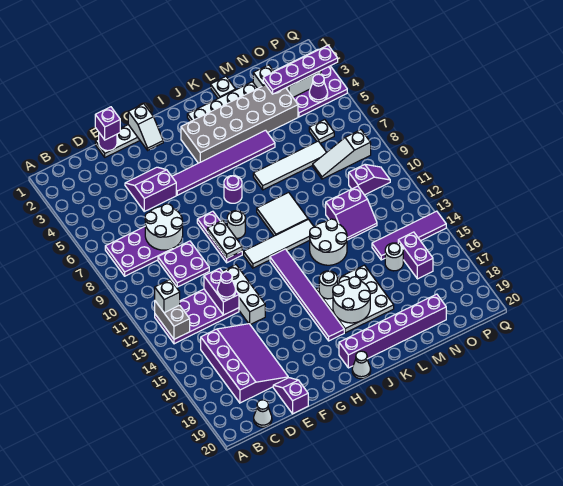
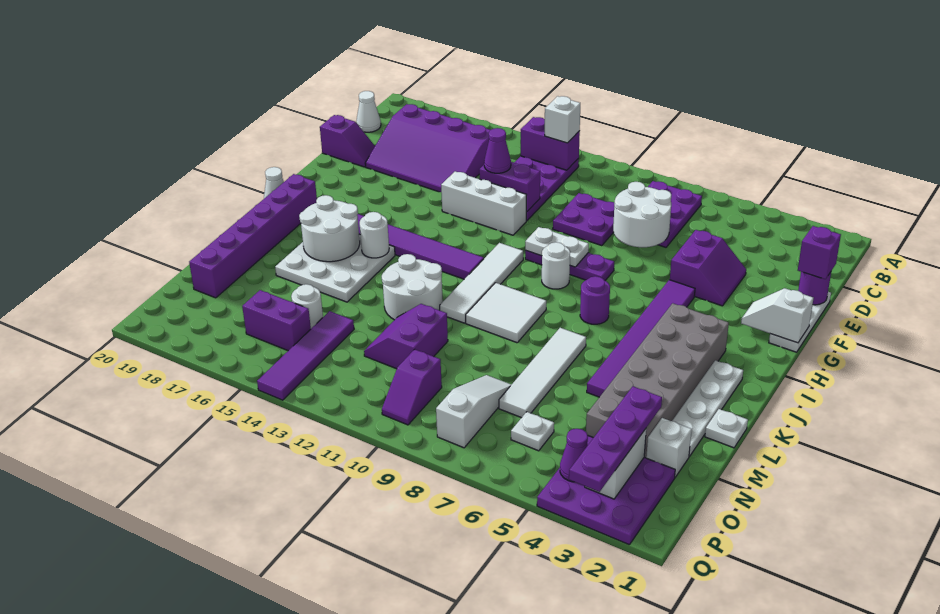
grey brick B12:B13 level 2 -> purple brick B12:B13 level 2

